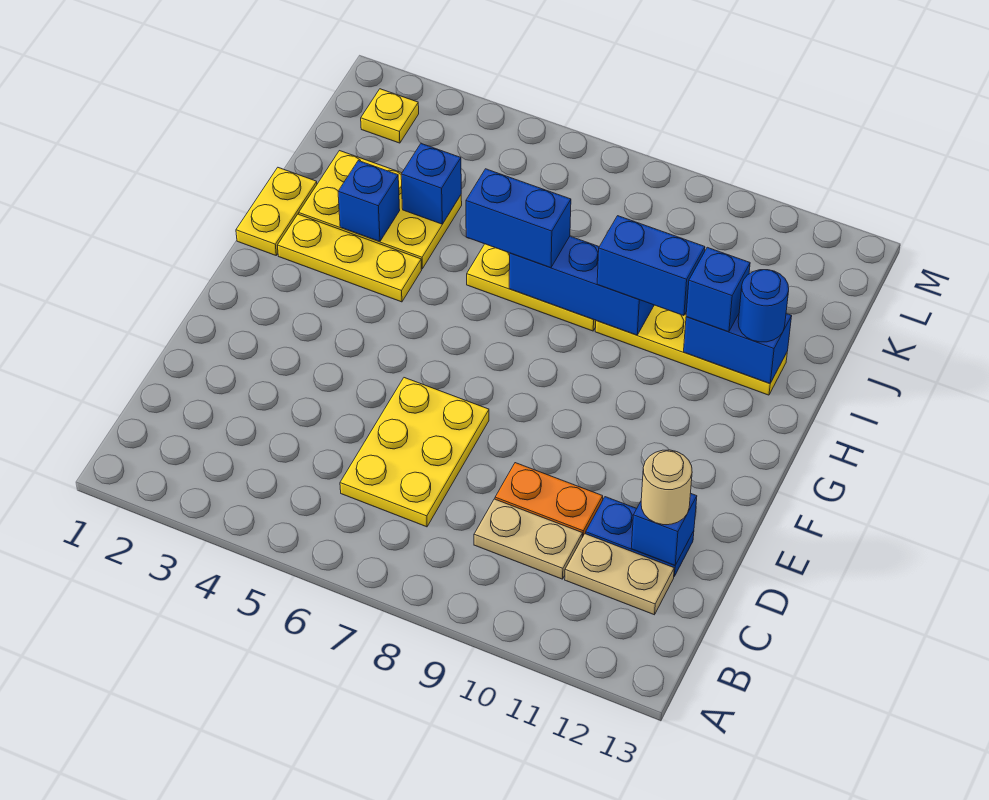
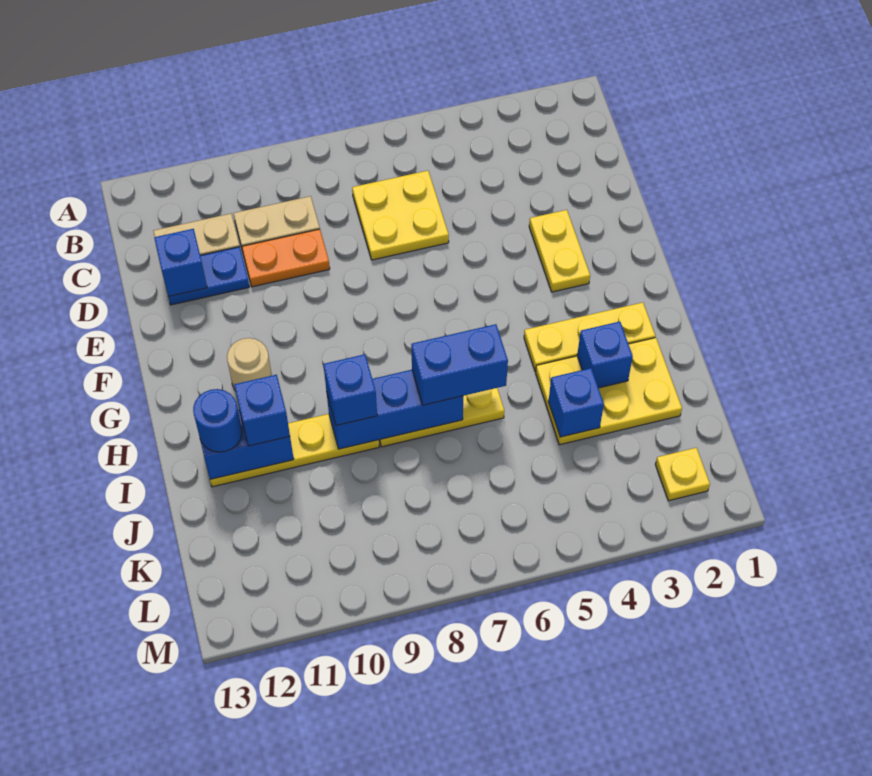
yellow plate C6:E7 level 1 -> yellow plate C6:D7 level 1
tan round brick D12 level 3 -> tan round brick G11 level 1
yellow plate H1:I1 level 1 -> yellow plate E3:F3 level 1
blue brick I9:I10 level 3 -> blue brick I9 level 3

